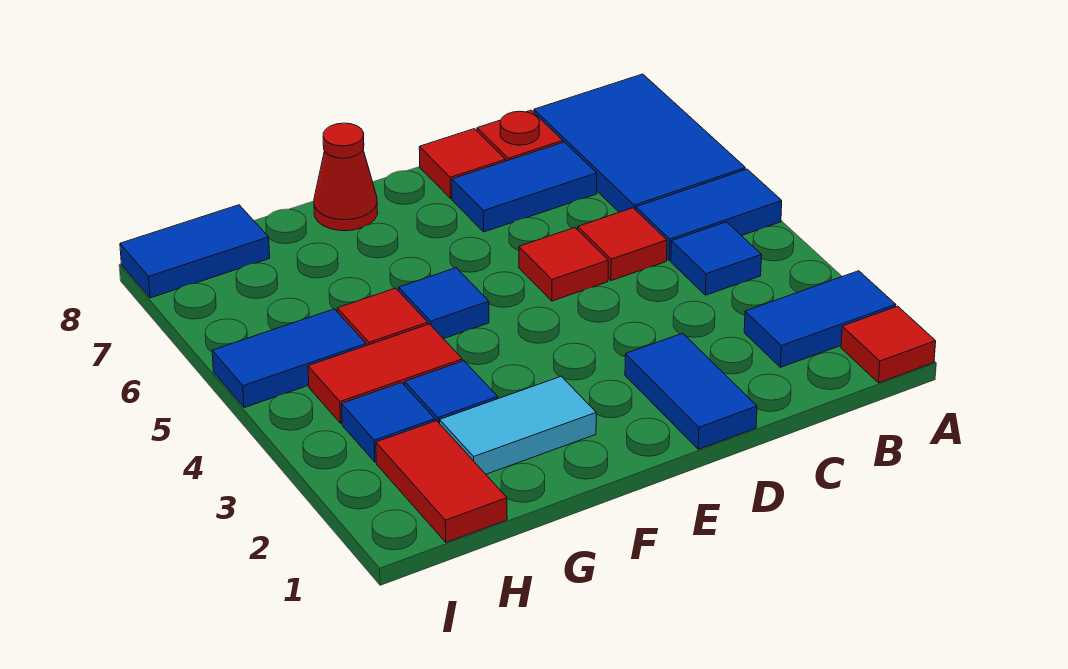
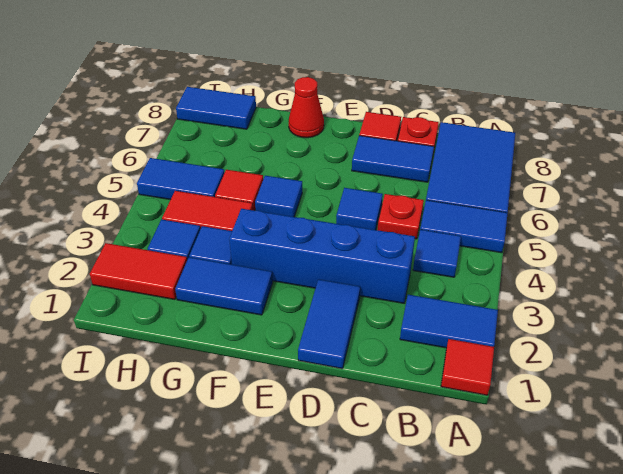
none -> blue brick C3:F3 level 1
red tile C5 level 1 -> red plate C5 level 1
red tile D5 level 1 -> blue tile D5 level 1
cyan tile F2:G2 level 1 -> blue tile F2:G2 level 1
red tile H1:H2 level 1 -> red tile H2:I2 level 1

